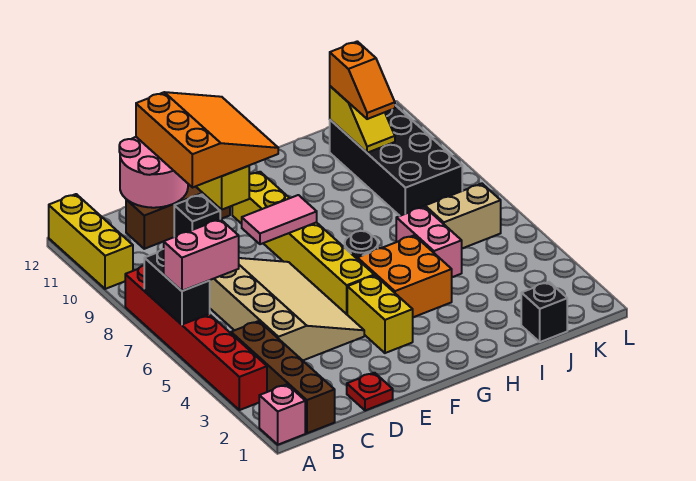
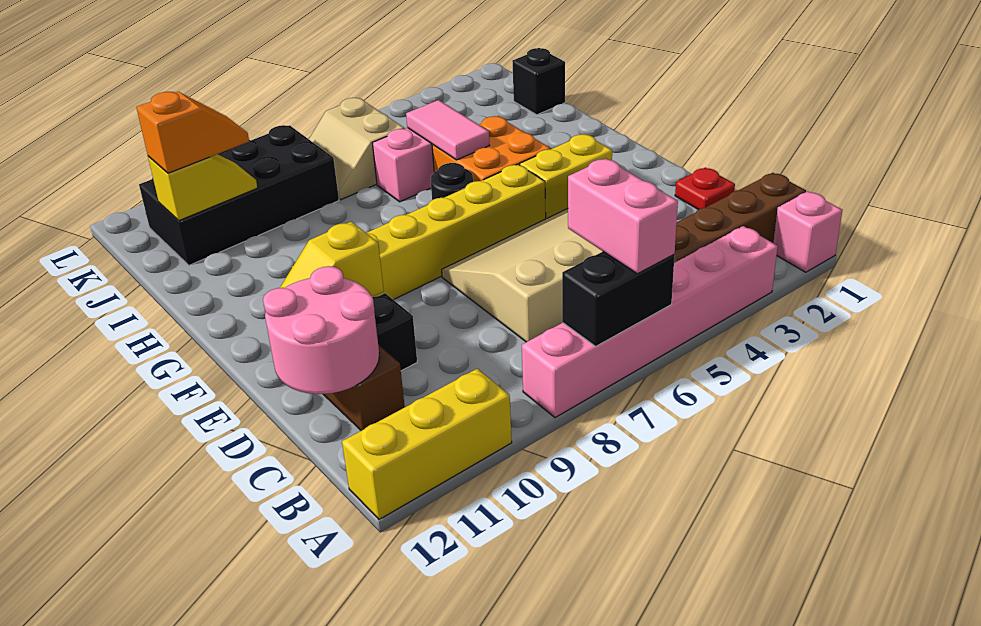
red brick A3:A8 level 1 -> pink brick A3:A8 level 1
orange slope D10:F12 level 3 top D -> none
pink tile E8:F8 level 2 -> pink tile H5:I5 level 2

